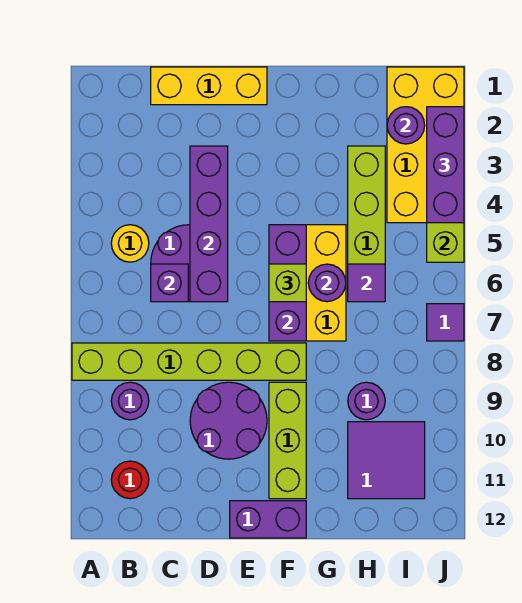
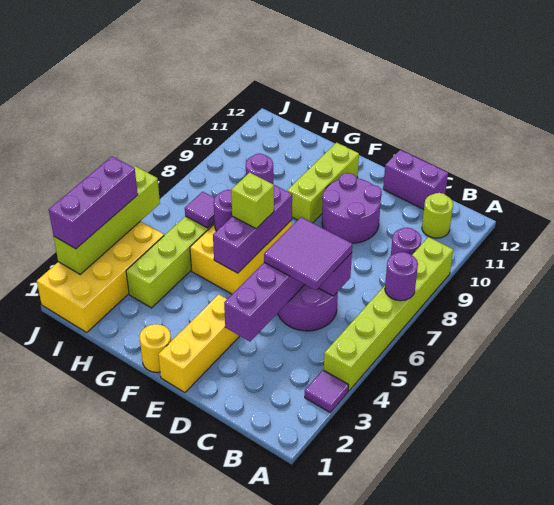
lime brick A8:F8 level 1 -> lime brick A4:A9 level 1
yellow round brick B5 level 1 -> yellow round brick F1 level 1
red round brick B11 level 1 -> lime round brick B11 level 1
yellow brick C1:E1 level 1 -> yellow brick E1:E3 level 1
purple brick E12:F12 level 1 -> purple brick C12:D12 level 1
purple tile H10:I11 level 1 -> purple tile C5:D6 level 3
purple round brick I2 level 2 -> purple round brick A7 level 2
purple tile J7 level 1 -> purple tile A3 level 1

